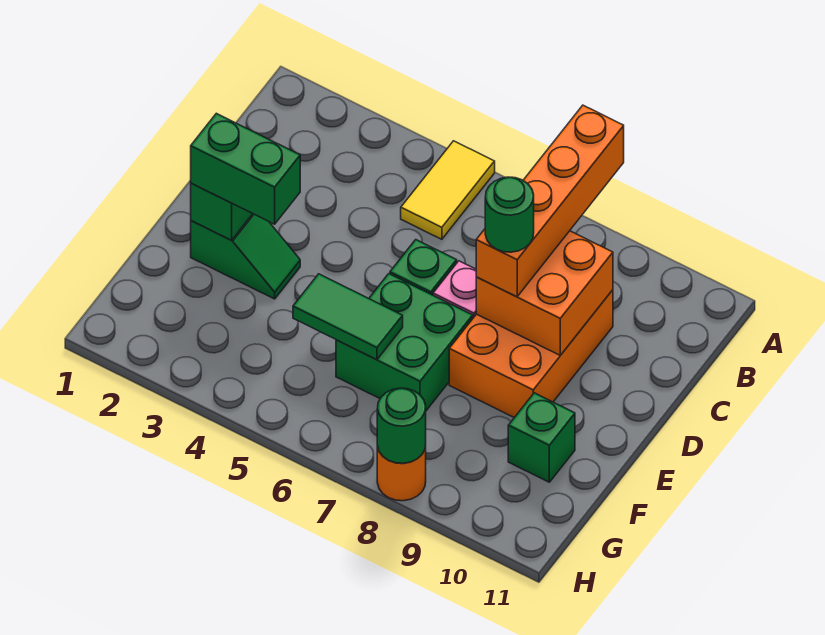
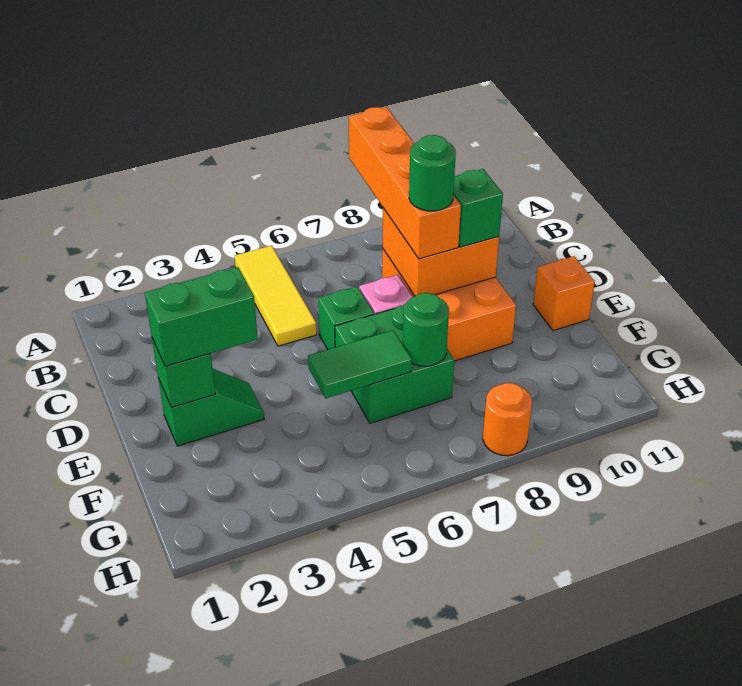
yellow tile A5:B5 level 1 -> yellow tile A5:C5 level 1
none -> orange brick E11 level 1
green brick F10 level 1 -> green brick D9 level 3
green round brick H8 level 2 -> green round brick F7 level 2

